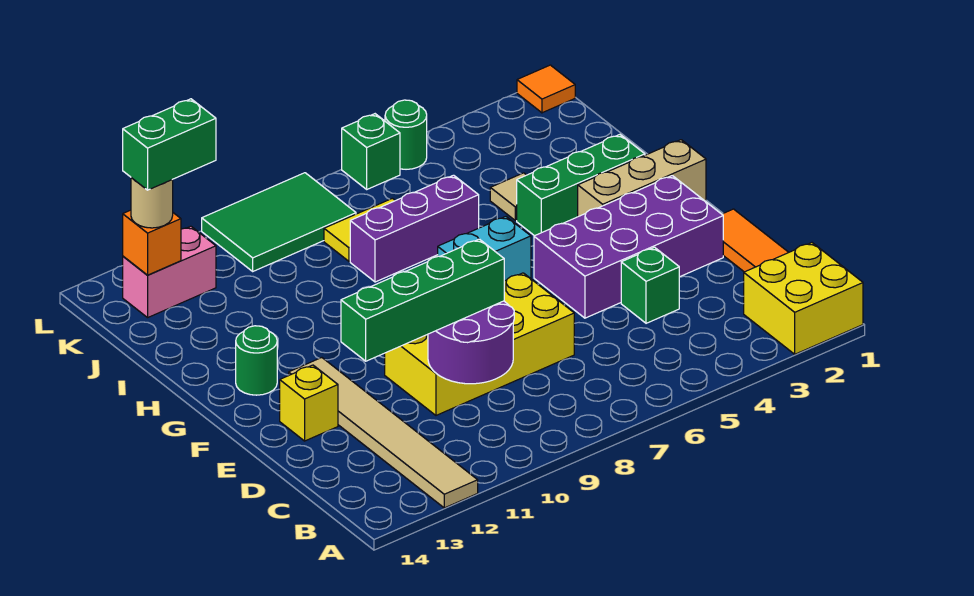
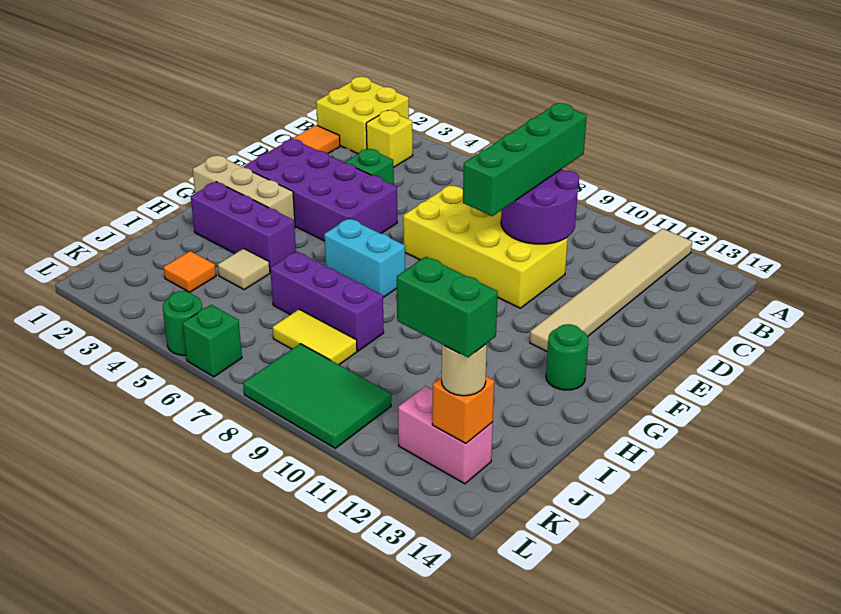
green brick D9:D12 level 3 -> green brick B9:E9 level 3
yellow brick E13 level 1 -> yellow brick B3 level 1
green brick H2:H4 level 1 -> purple brick H2:H4 level 1
orange tile L1 level 1 -> orange tile J3 level 1

